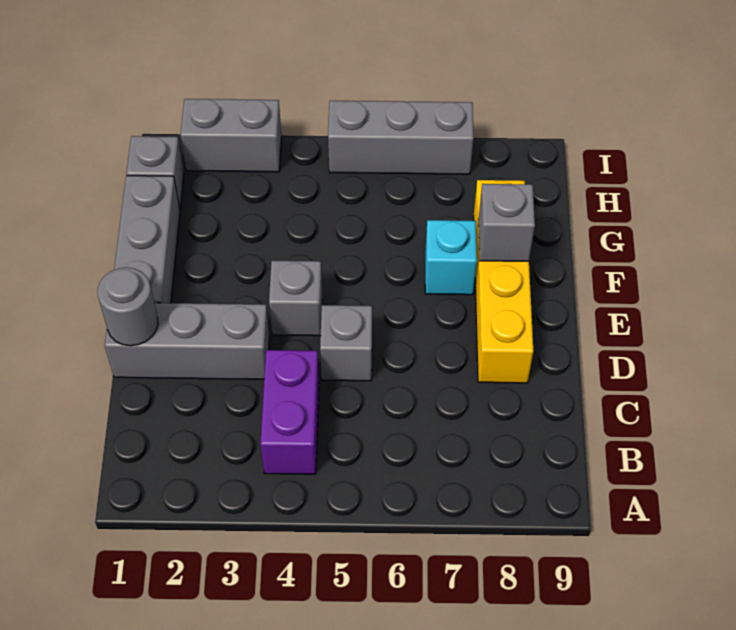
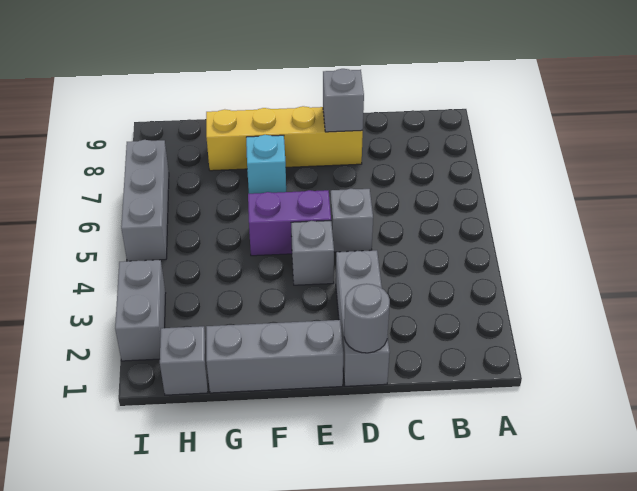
purple brick B4:C4 level 1 -> purple brick E5:F5 level 1
grey brick F8 level 2 -> grey brick D8 level 2

